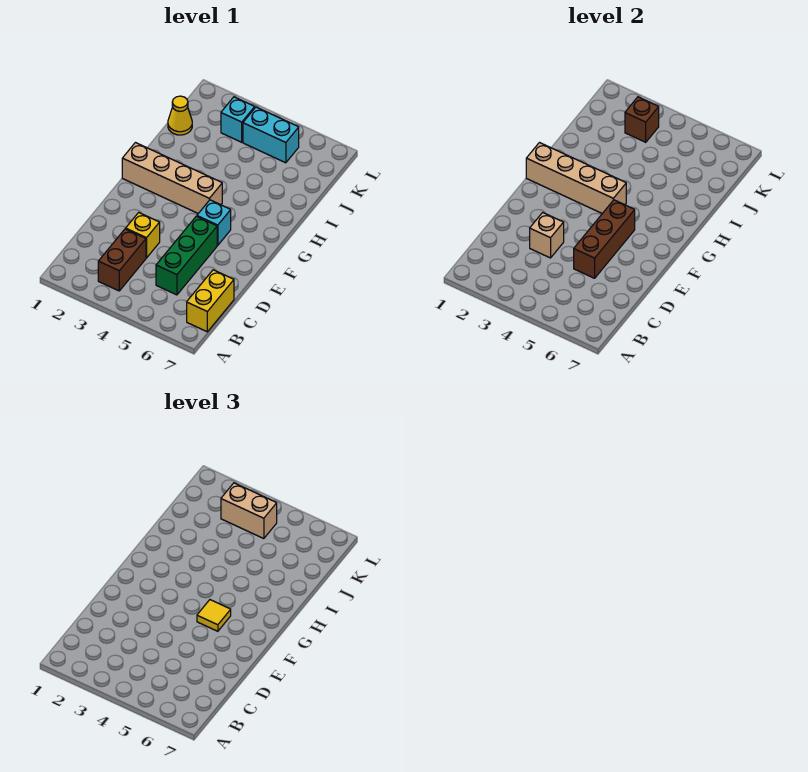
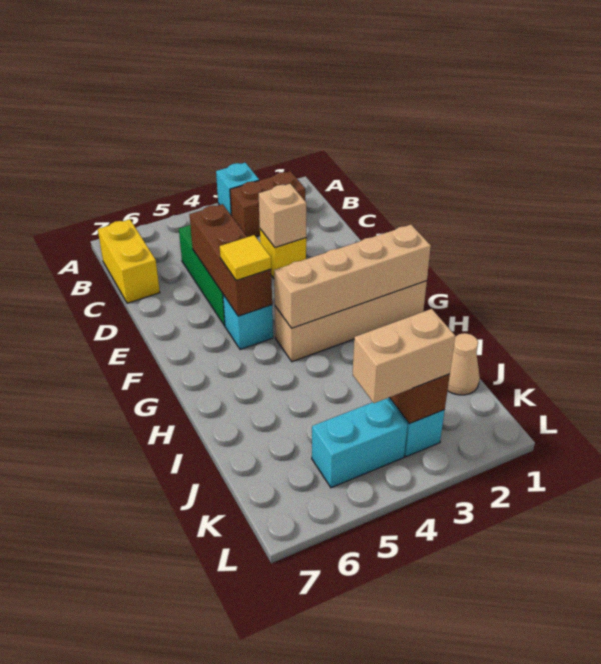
none -> cyan brick A3 level 1
brown brick B3:C3 level 1 -> brown brick B2:B3 level 1
yellow cone J1 level 1 -> tan cone J1 level 1

